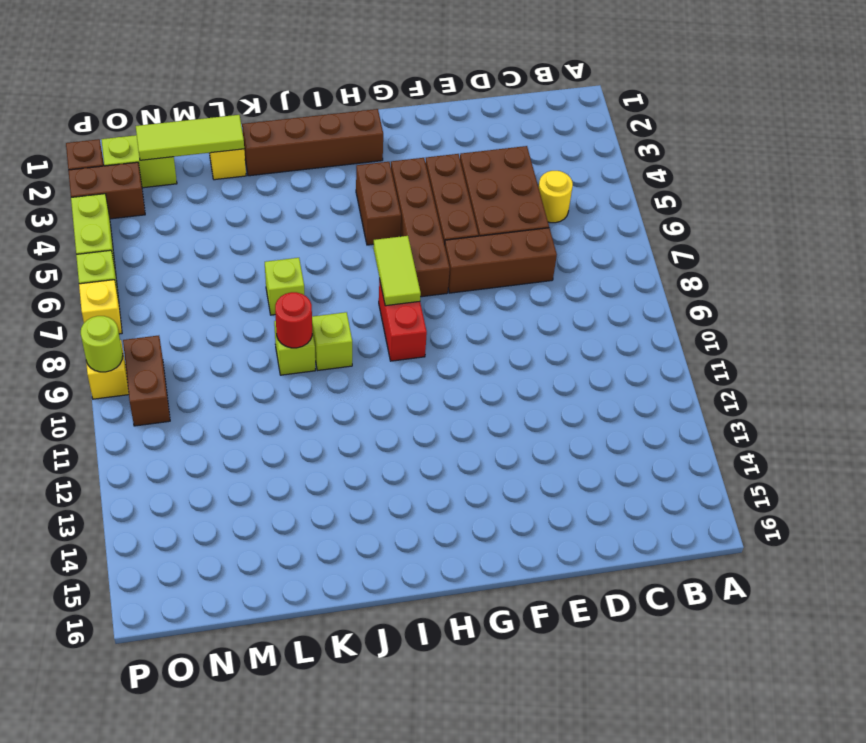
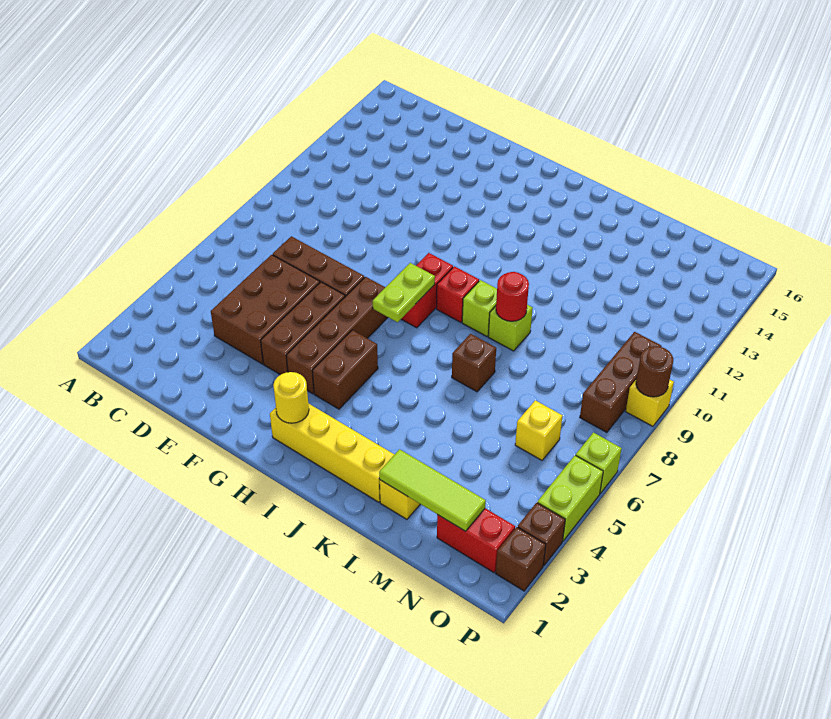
yellow round brick C5 level 1 -> yellow round brick H2 level 2
brown brick H2:K2 level 1 -> yellow brick H2:K2 level 1
lime tile H7:H8 level 2 -> lime plate H7:H8 level 2
none -> red brick I9 level 1
lime brick K7 level 1 -> brown brick K7 level 1
lime brick N2:O2 level 1 -> red brick N2:O2 level 1
brown brick O3:P3 level 1 -> brown brick P3 level 1
brown brick O9:O10 level 1 -> brown brick O8:O10 level 1
yellow brick P7 level 1 -> yellow brick N6 level 1
lime round brick P9 level 2 -> brown round brick P9 level 2

